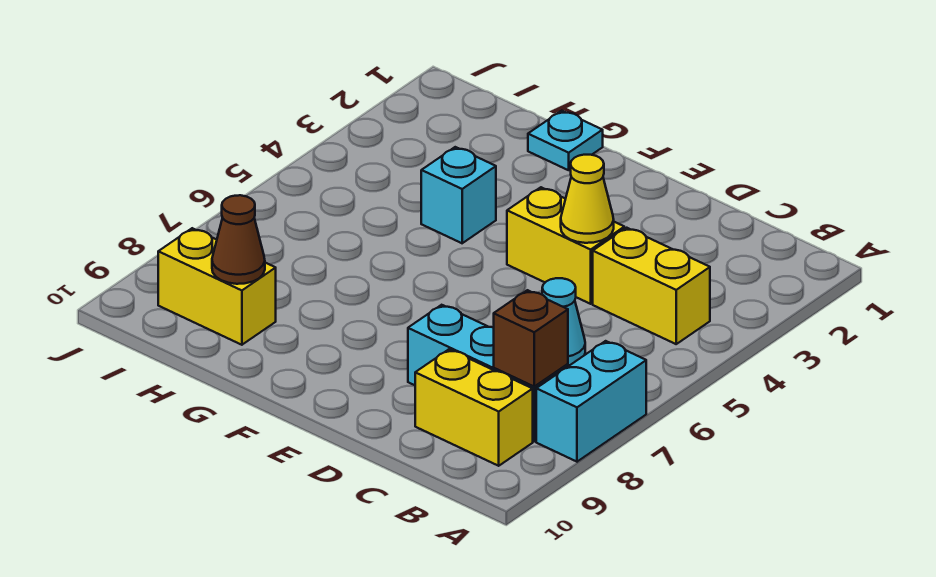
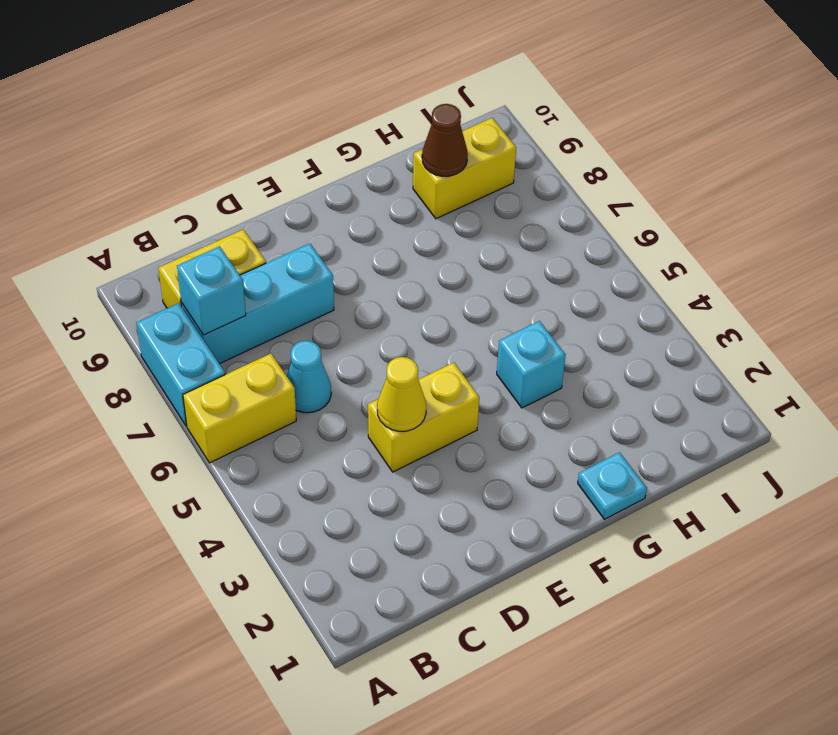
yellow brick B4:C4 level 1 -> yellow brick A6:B6 level 1
brown brick B8 level 2 -> cyan brick B8 level 2

